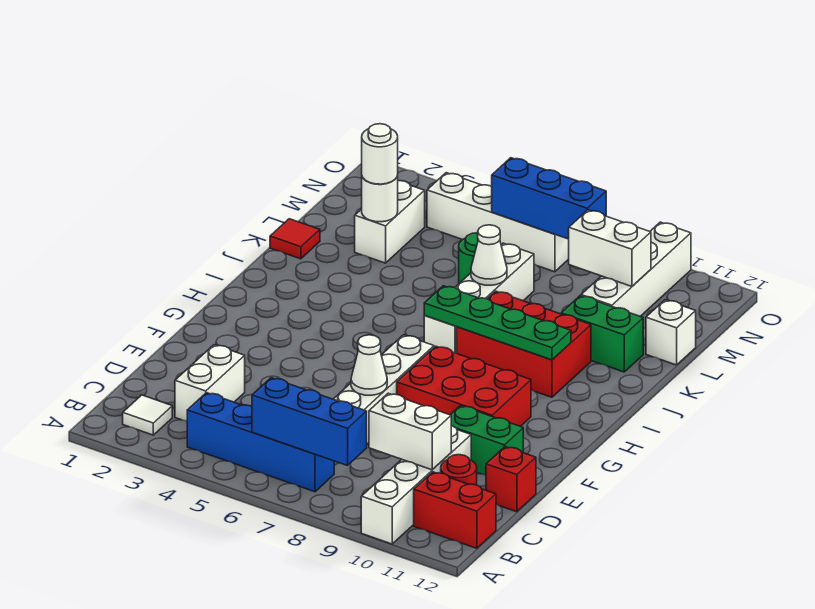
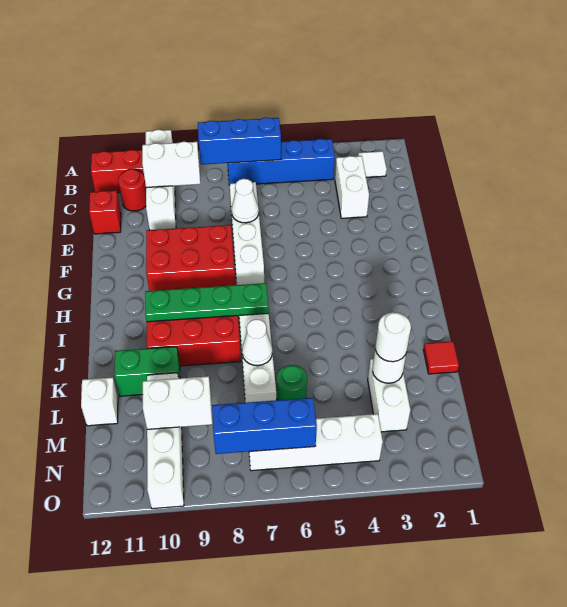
green brick E10:E11 level 1 -> none

